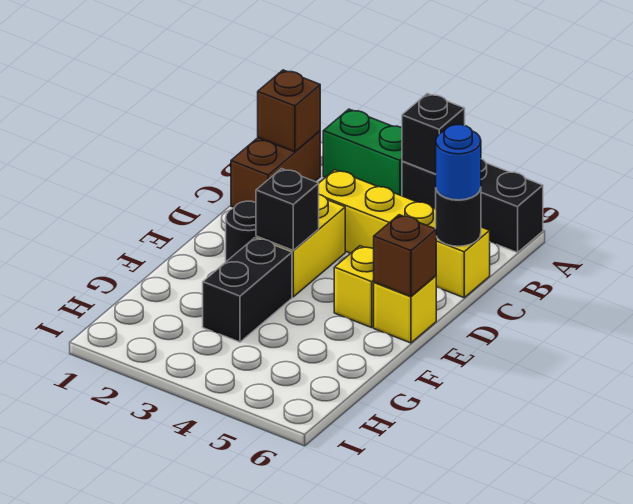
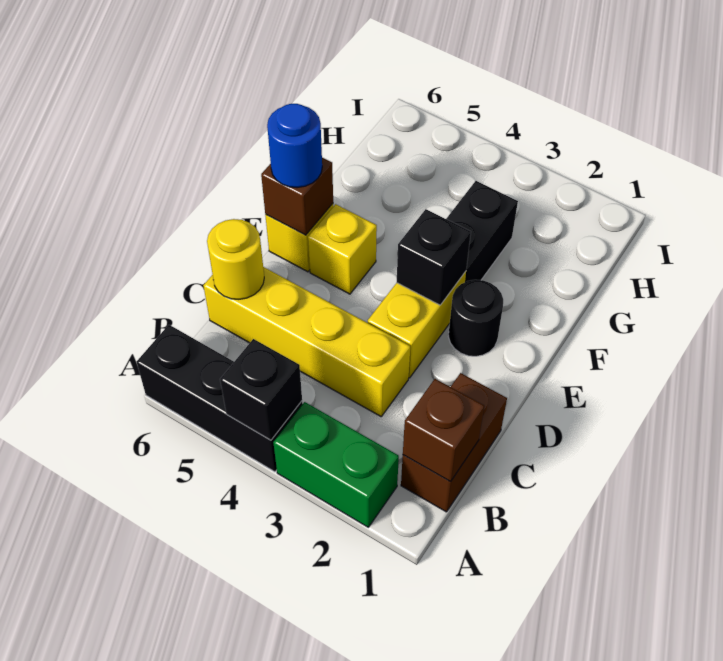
black round brick C6 level 2 -> yellow round brick C6 level 2
blue round brick C6 level 3 -> blue round brick E6 level 3

